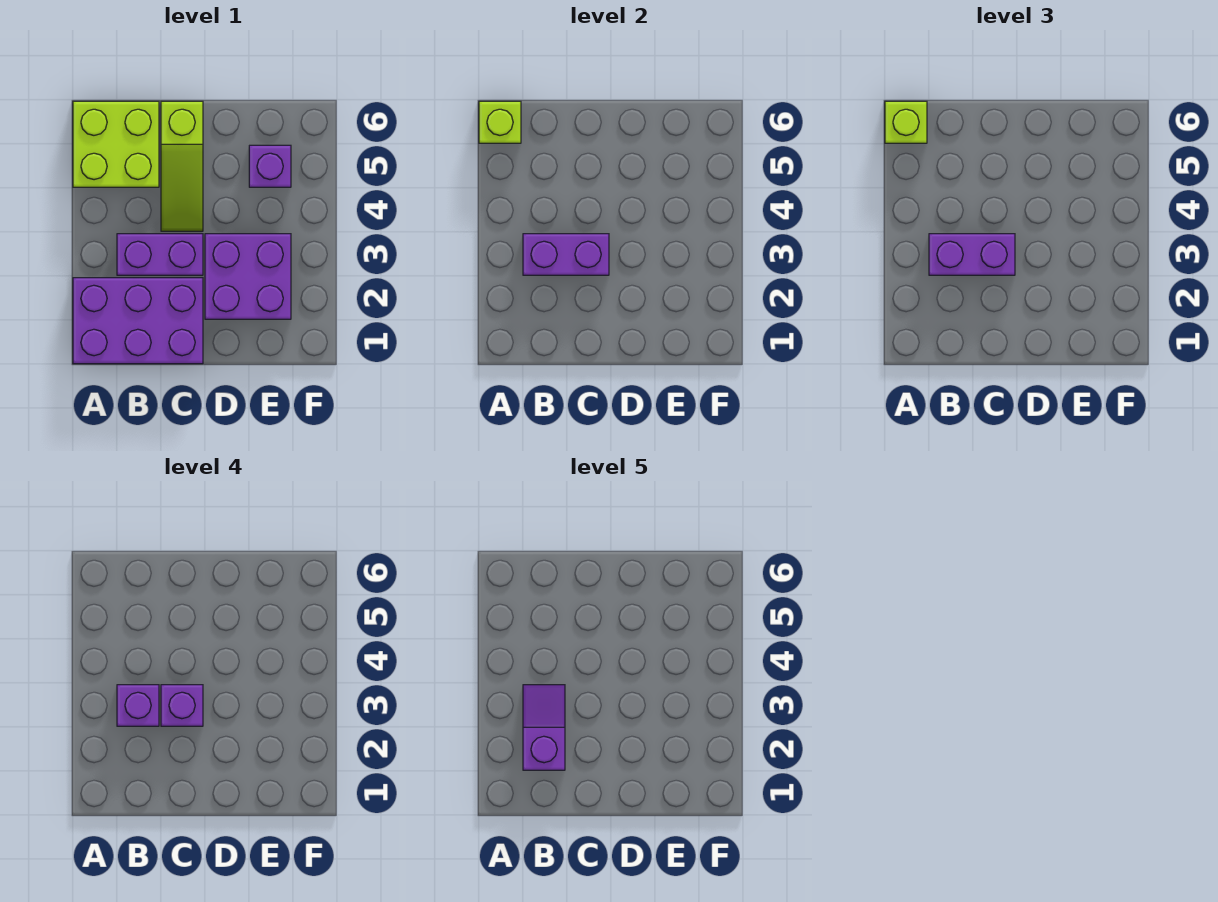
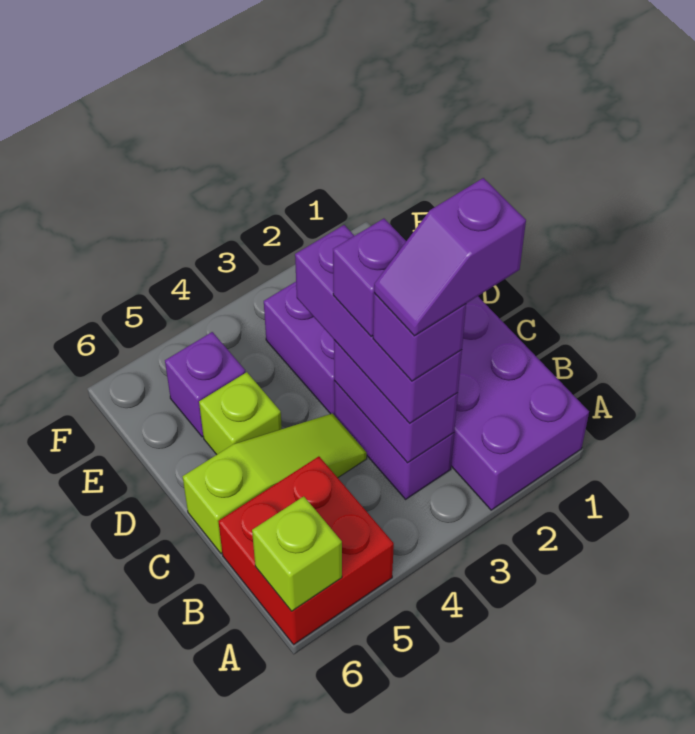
lime brick A5:B6 level 1 -> red brick A5:B6 level 1
lime brick A6 level 3 -> lime brick D5 level 1
purple brick B3:C3 level 3 -> purple brick B3:D3 level 3

